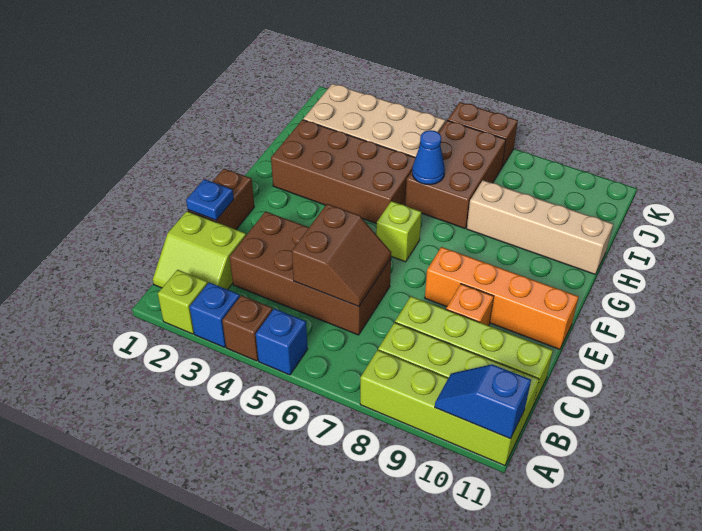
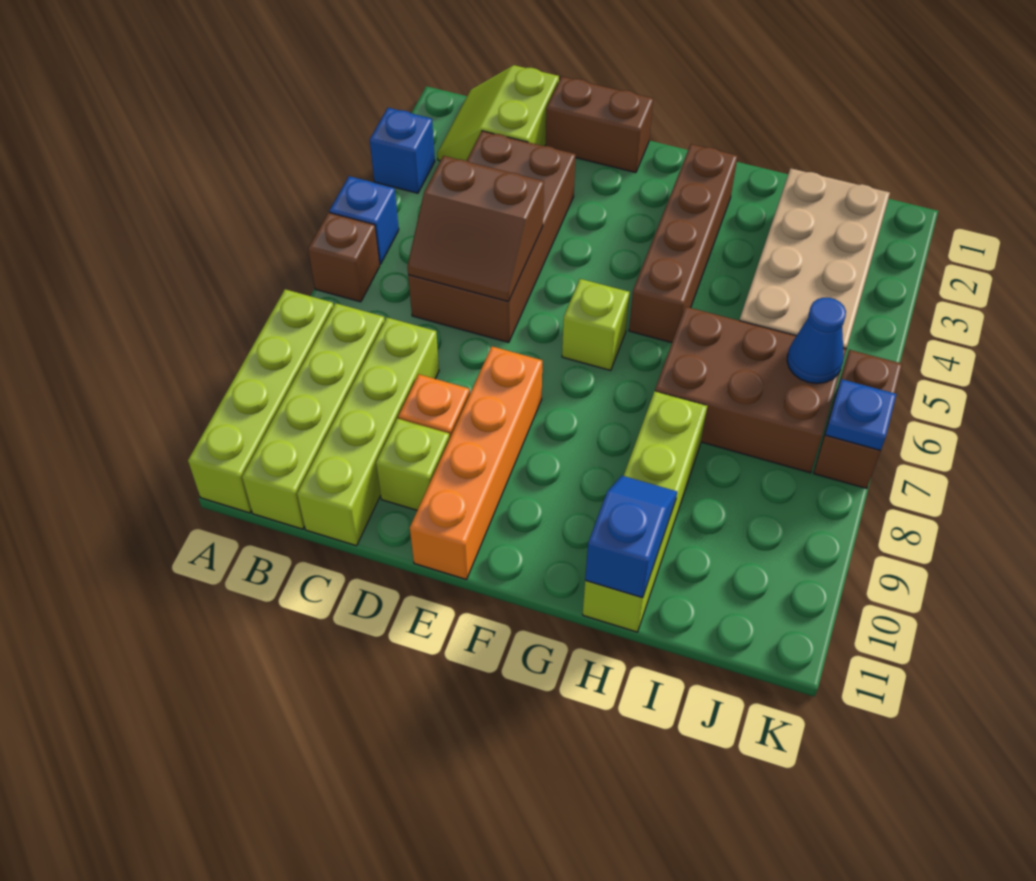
lime brick A2 level 1 -> lime brick D10 level 1
brown brick A4 level 1 -> brown brick A6 level 1
blue slope A10:A11 level 2 top 11 -> blue slope H10:H11 level 2 top 11
blue plate D1 level 2 -> blue plate K7 level 2
brown brick G2:H5 level 1 -> brown brick G2:G5 level 1
blue cone H6 level 2 -> blue cone J6 level 2
tan brick H8:H11 level 1 -> lime brick H8:H11 level 1

